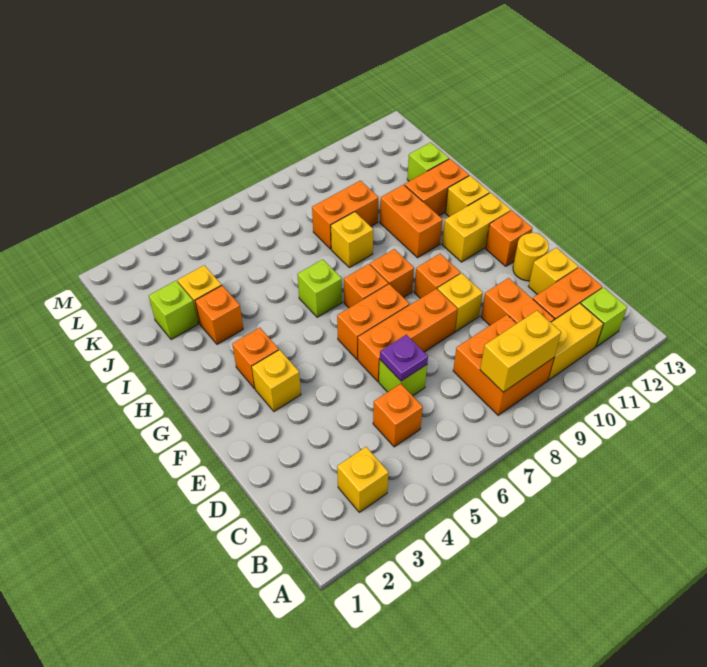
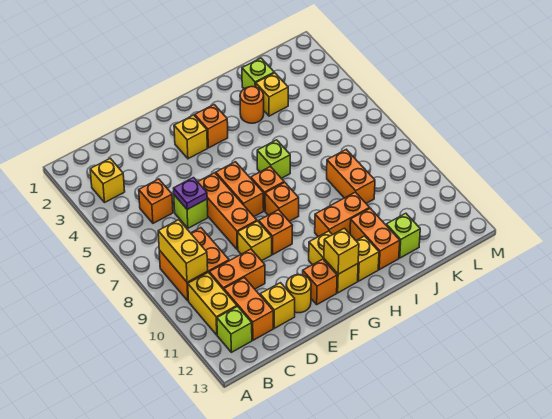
orange brick I3 level 1 -> orange round brick I3 level 1
yellow brick I8 level 1 -> yellow brick G12 level 2

